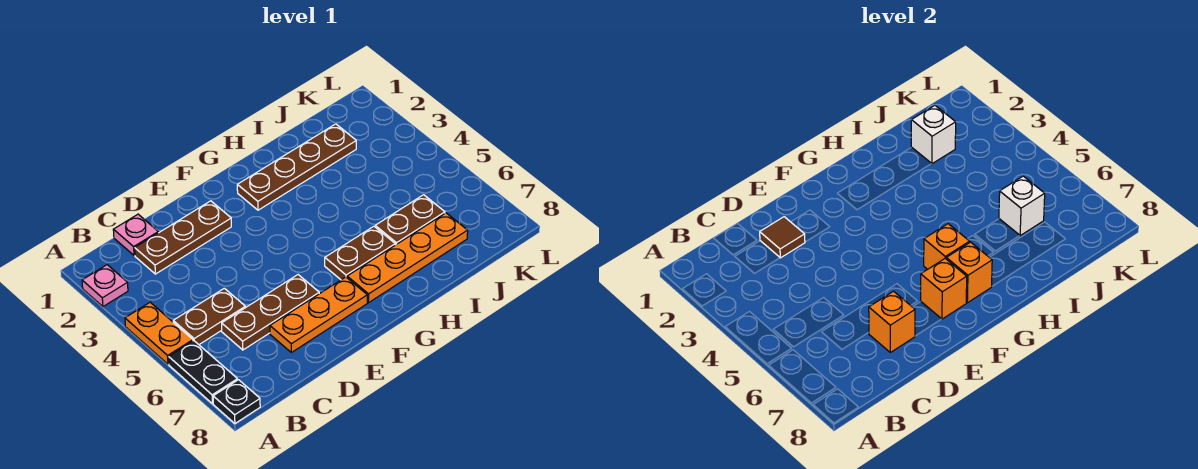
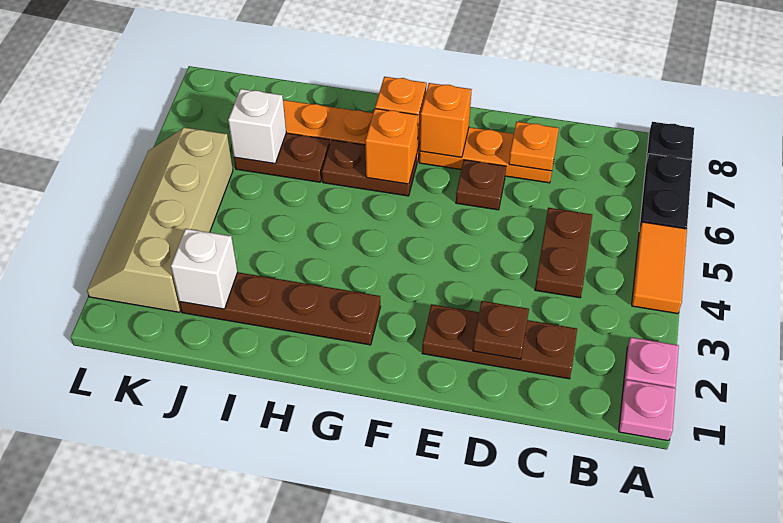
orange plate A4:A5 level 1 -> orange tile A4:A5 level 1
brown plate B5:C5 level 1 -> brown plate C4:C5 level 1
pink plate C1 level 1 -> pink plate A1 level 1
brown plate C6:E6 level 1 -> brown plate E6 level 1
brown tile D2 level 2 -> brown plate D2 level 2
orange brick D7 level 2 -> orange plate D7 level 2
none -> tan slope K2:L5 level 1 top K

